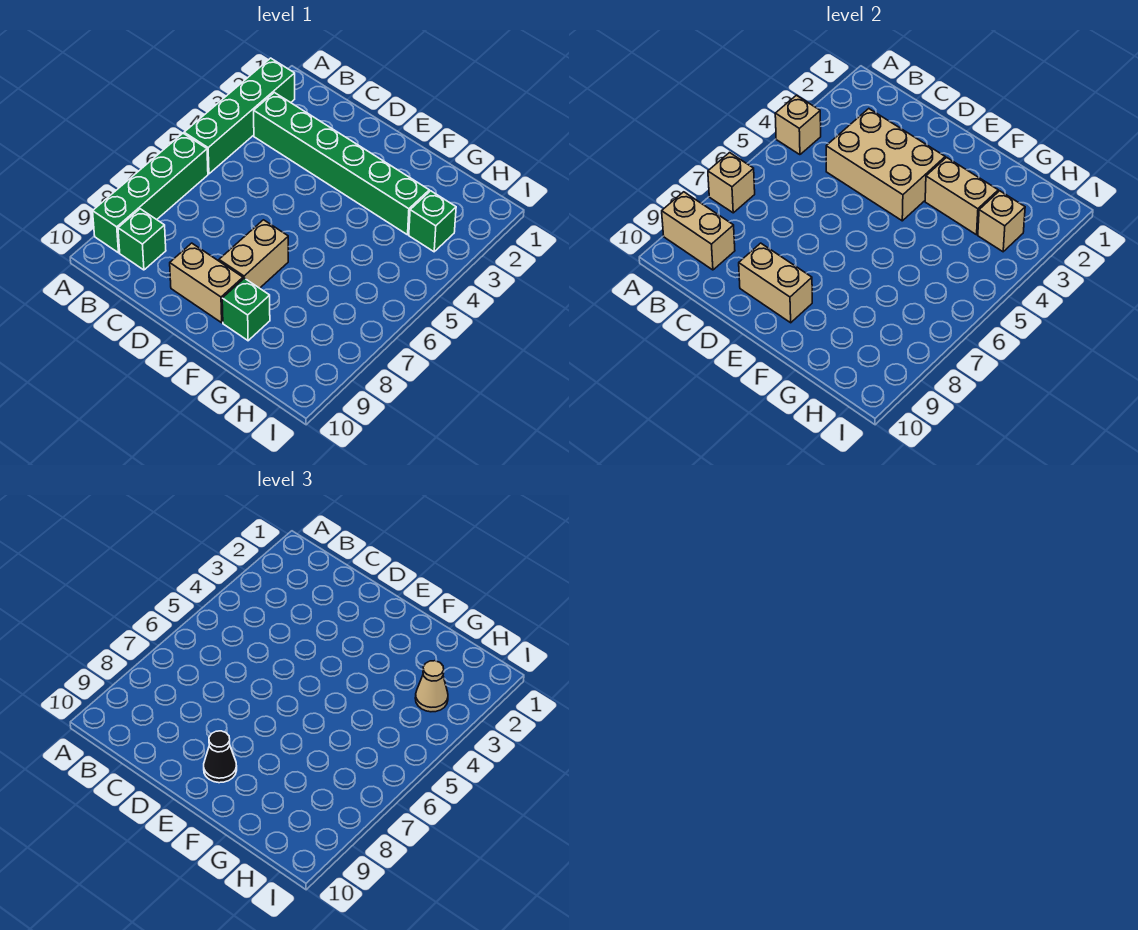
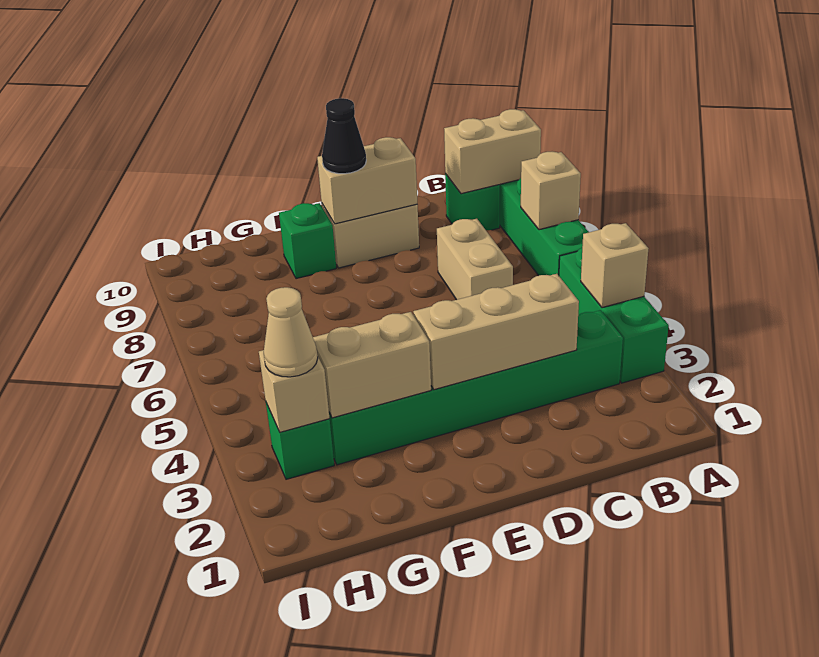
green brick A2:A5 level 1 -> green brick A3:A5 level 1
tan brick C3:E4 level 2 -> tan brick C3:E3 level 2
tan brick E7:E8 level 1 -> tan brick C6:C7 level 1

